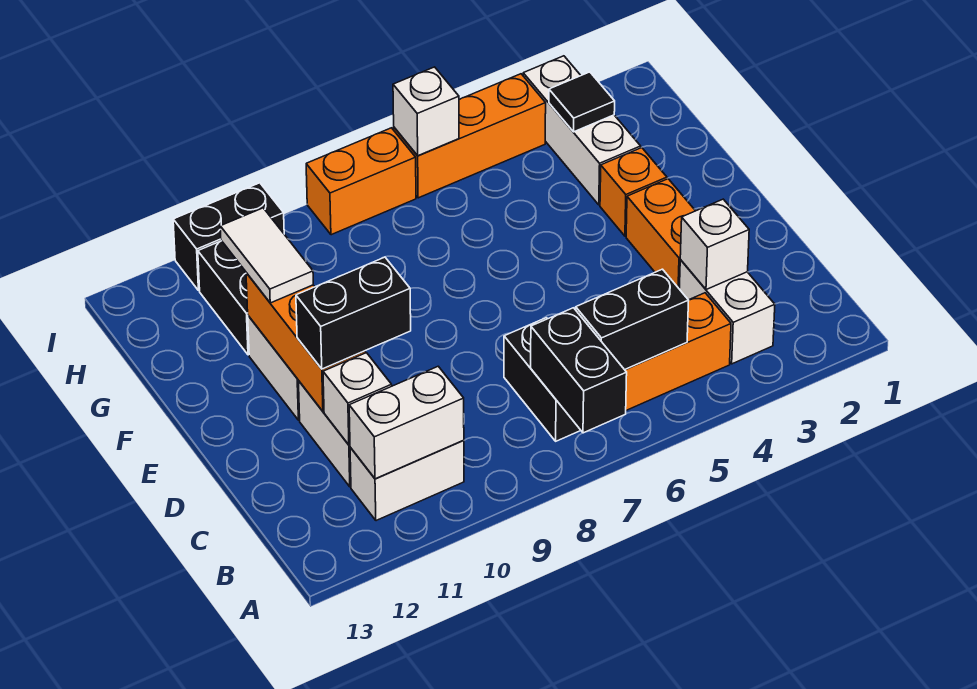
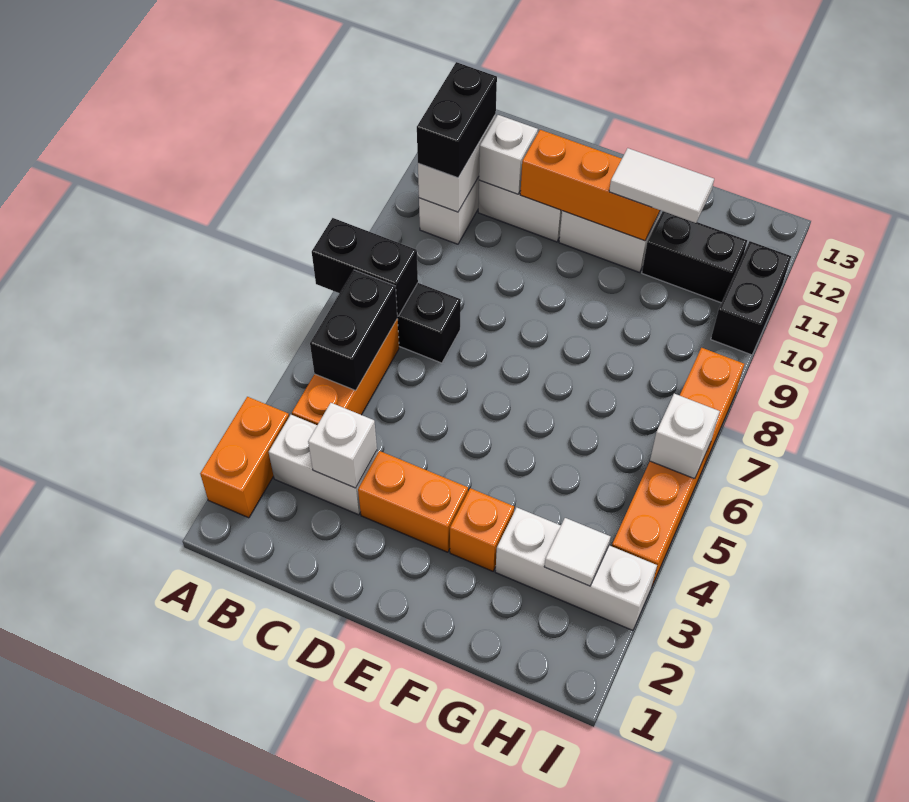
none -> orange brick A2:A3 level 1
black brick D10:D11 level 3 -> black brick B10:B11 level 3
black tile H3 level 2 -> white tile H3 level 2

